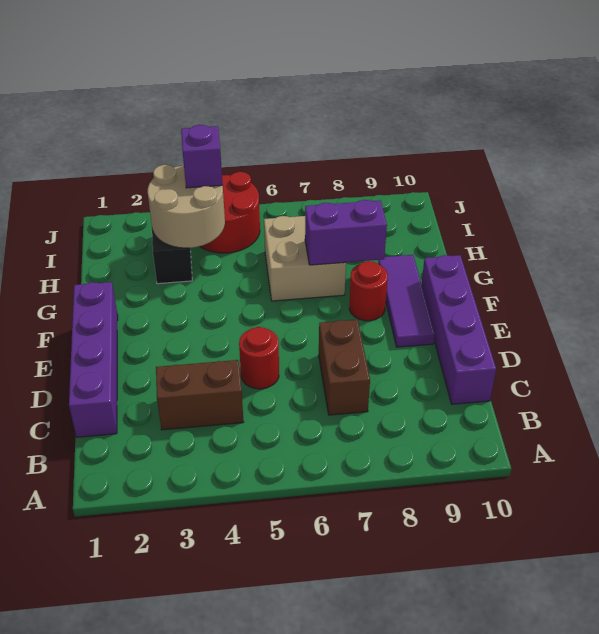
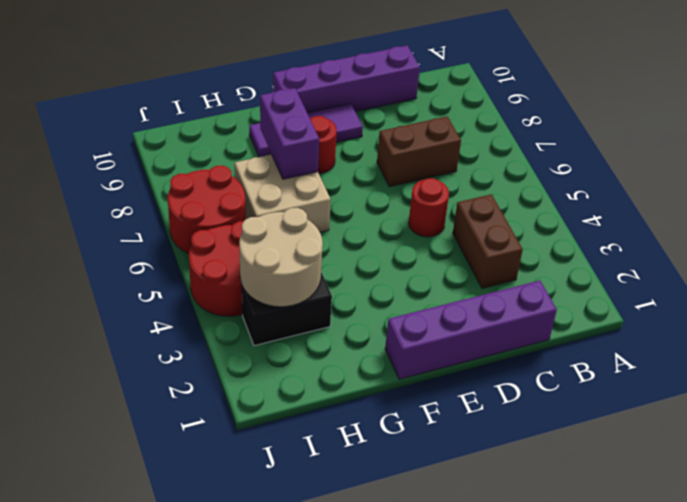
purple brick I4 level 3 -> none
none -> red round brick I6:J7 level 1

